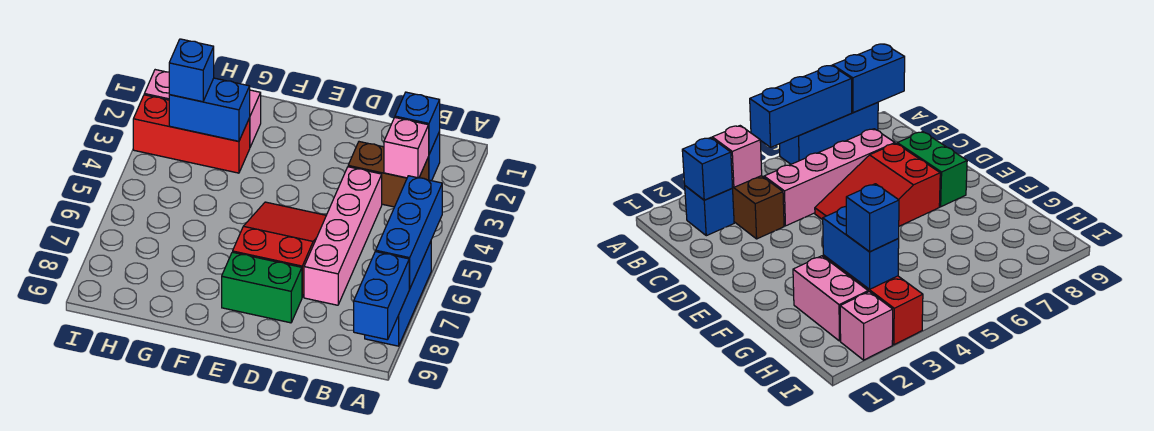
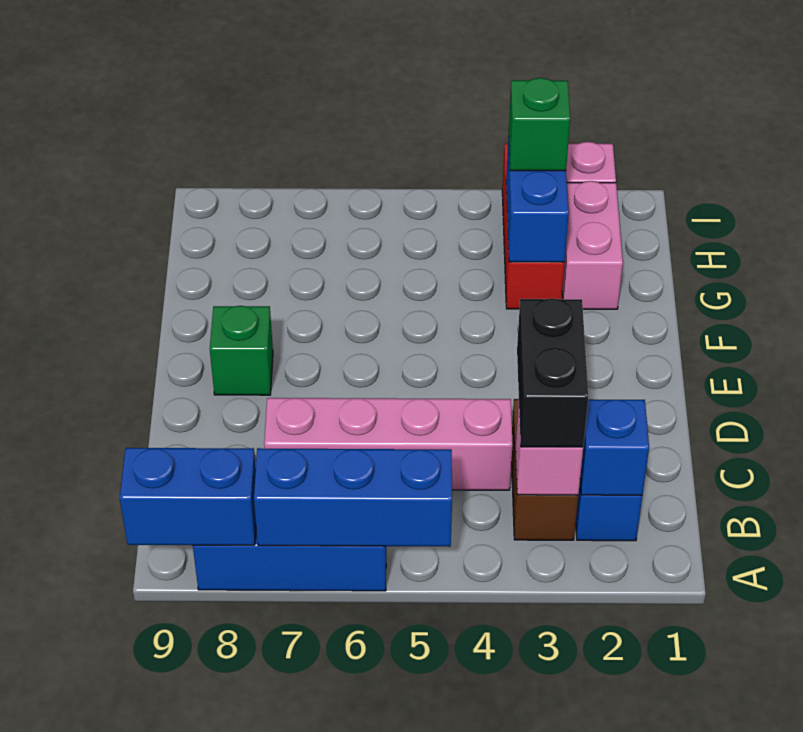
none -> black brick B3:C3 level 3
red slope D5:E7 level 1 top 7 -> none
green brick D8:E8 level 1 -> green brick E8 level 1
blue brick H3 level 3 -> green brick H3 level 3

